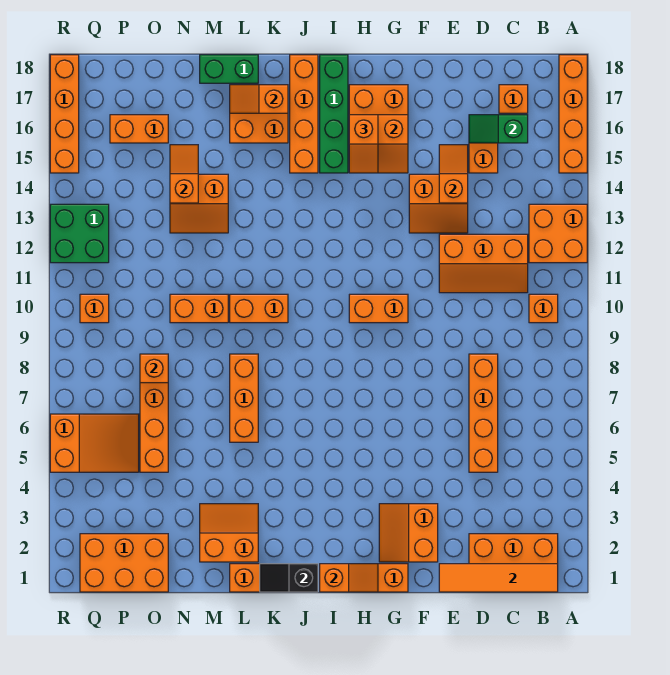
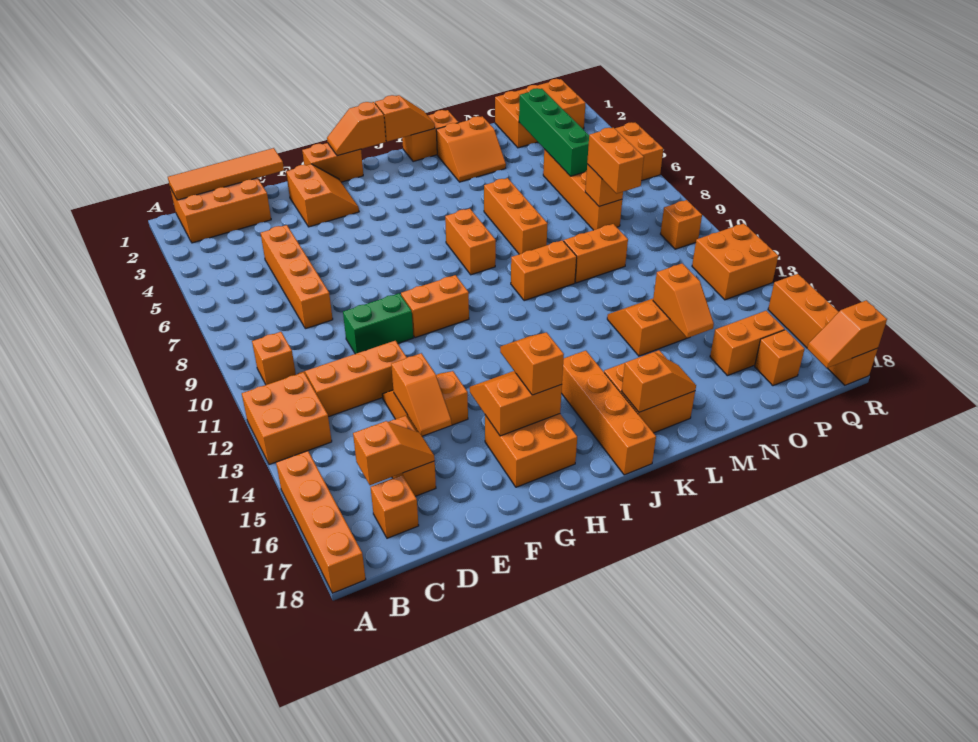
green slope C16:D16 level 2 top C -> orange slope C16:D16 level 2 top C
green brick I15:I18 level 1 -> green brick O3:O6 level 2
black slope J1:K1 level 2 top J -> orange slope J1:K1 level 2 top J
none -> orange brick J7:J8 level 1
green brick L18:M18 level 1 -> green brick E10:F10 level 1
none -> orange brick O8:O9 level 3
none -> orange brick P17 level 1
green brick Q12:R13 level 1 -> orange brick Q12:R13 level 1
none -> orange slope Q18:R18 level 2 top R

